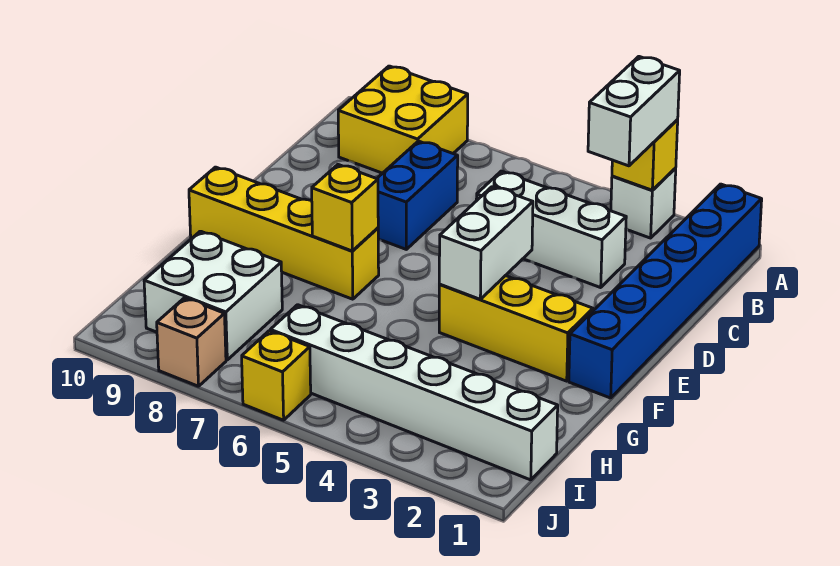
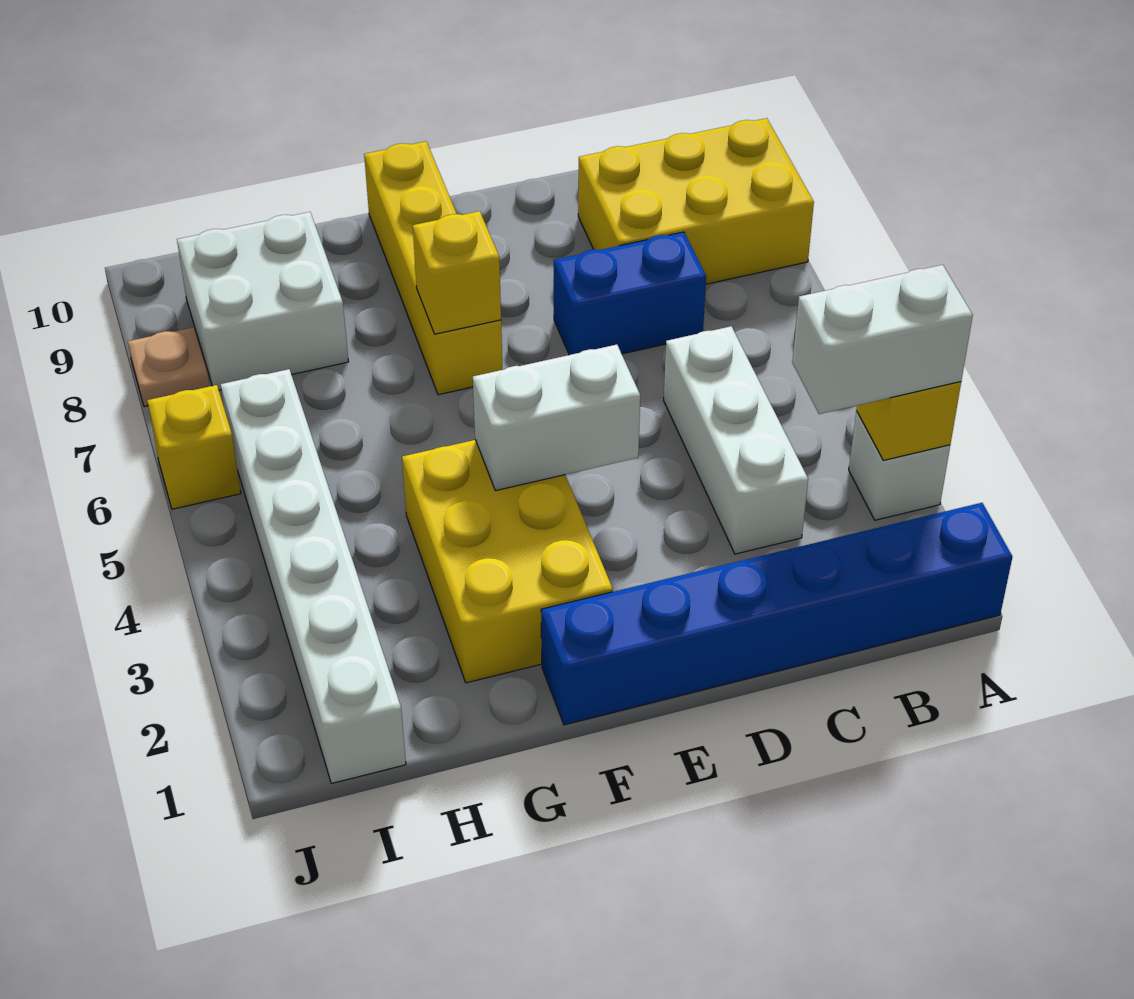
yellow brick A8:B9 level 1 -> yellow brick A8:C9 level 1
yellow brick F2:F4 level 1 -> yellow brick F2:G4 level 1
tan brick J8 level 1 -> tan plate J8 level 1

